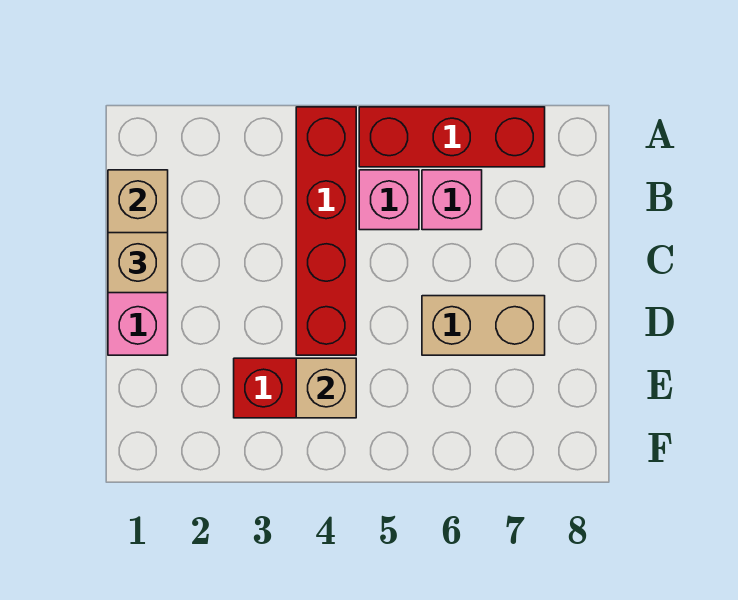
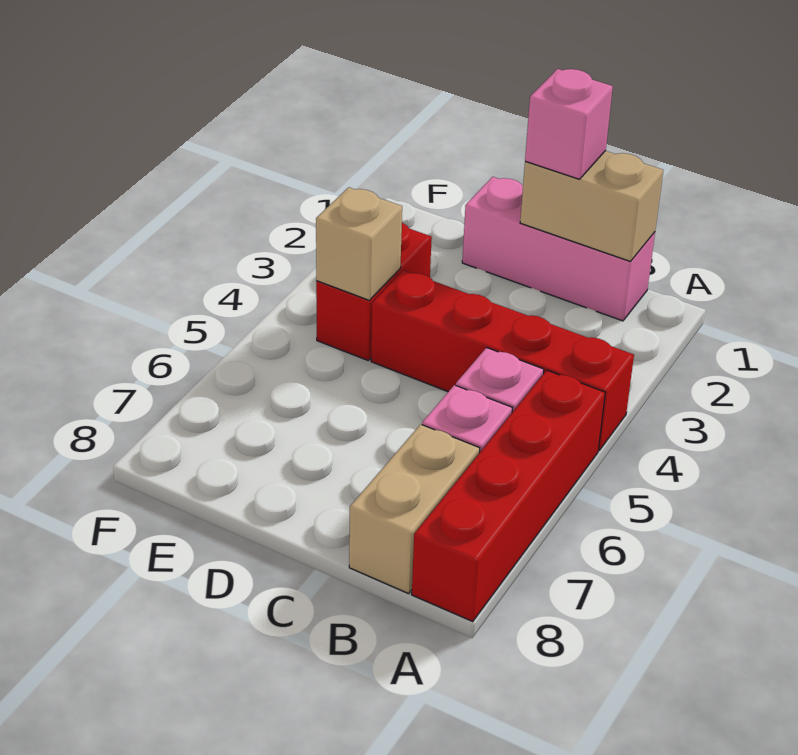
red brick A5:A7 level 1 -> red brick A5:A8 level 1
tan brick C1 level 3 -> pink brick C1 level 3
tan brick D6:D7 level 1 -> tan brick B7:B8 level 1

